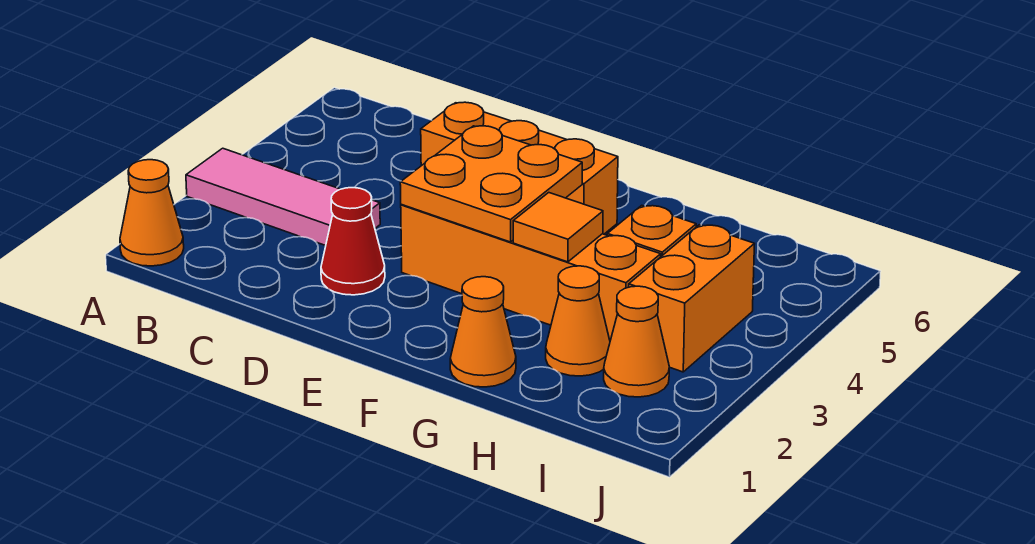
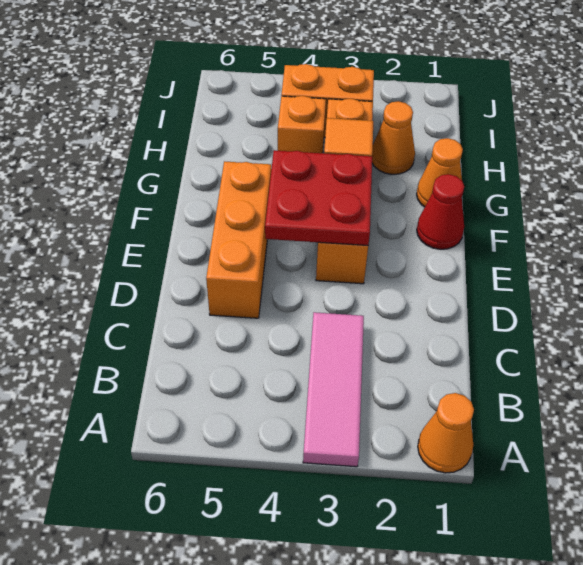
red cone D2 level 1 -> red cone F1 level 1
orange plate E3:F4 level 2 -> red plate E3:F4 level 2
orange cone I2 level 1 -> none

